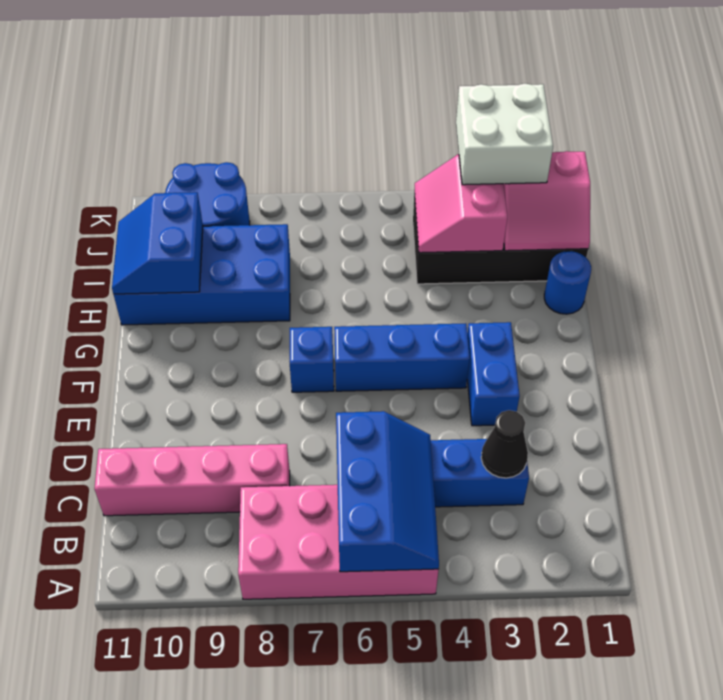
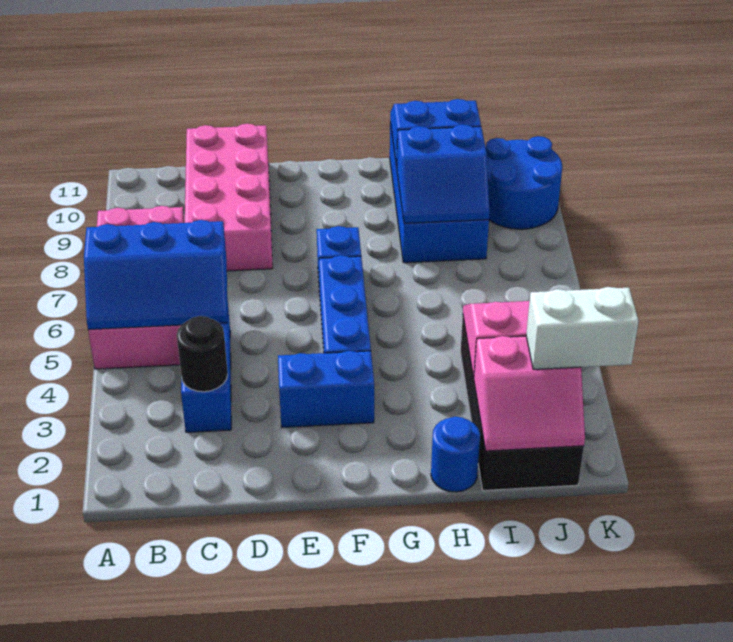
black cone C3 level 2 -> black round brick C3 level 2
pink brick C8:C11 level 1 -> pink brick C8:D11 level 1
none -> blue slope H8:I9 level 2 top 9
pink slope I1:J2 level 2 top J -> pink slope I1:J2 level 2 top 2
white brick J2:K3 level 3 -> white brick J2:K2 level 3

